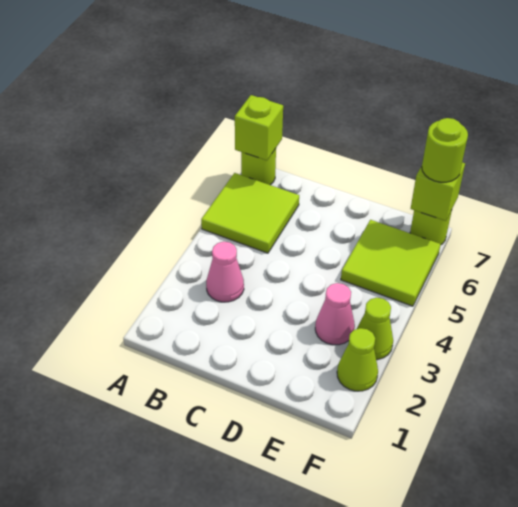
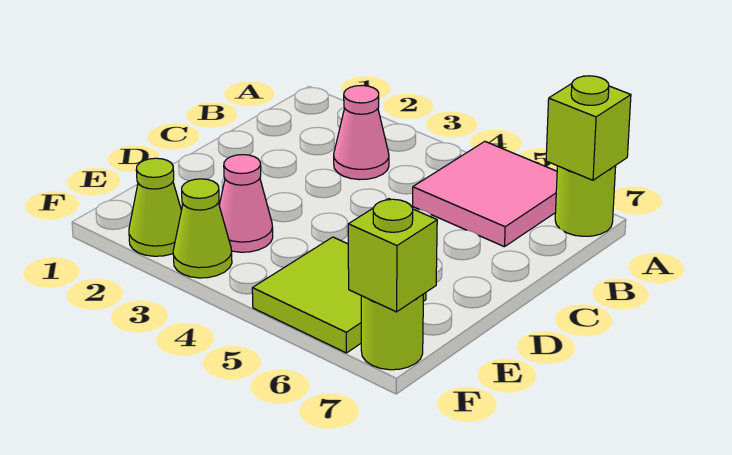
lime tile A5:B6 level 1 -> pink tile A5:B6 level 1
lime round brick F7 level 3 -> none

